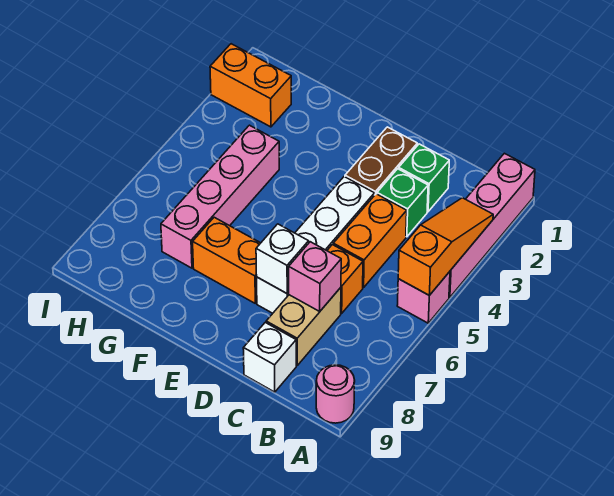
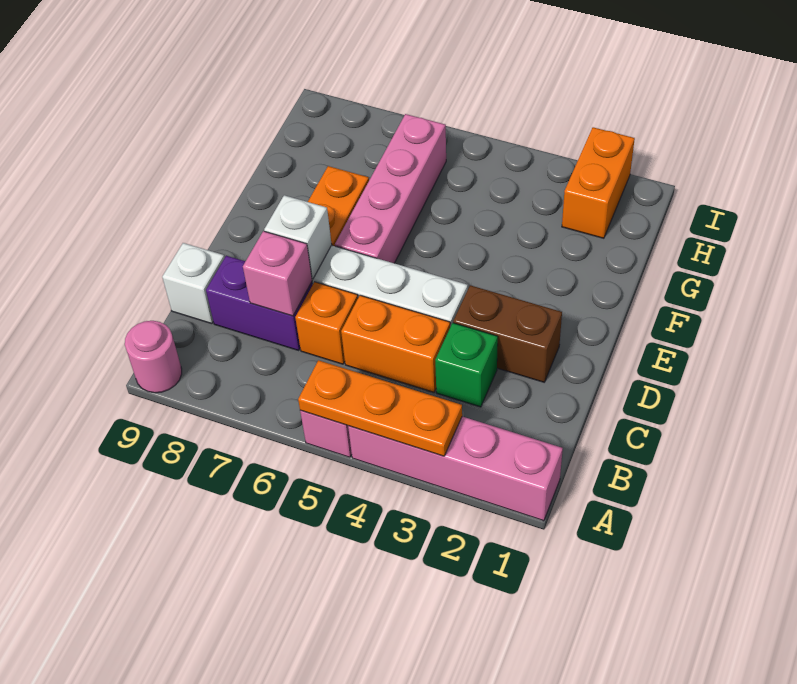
orange slope A3:A5 level 2 top 5 -> orange plate A3:A5 level 2
green brick C2 level 1 -> none
tan brick C7:C8 level 1 -> purple brick C7:C8 level 1
pink brick G4:G7 level 1 -> pink brick E6:H6 level 1

